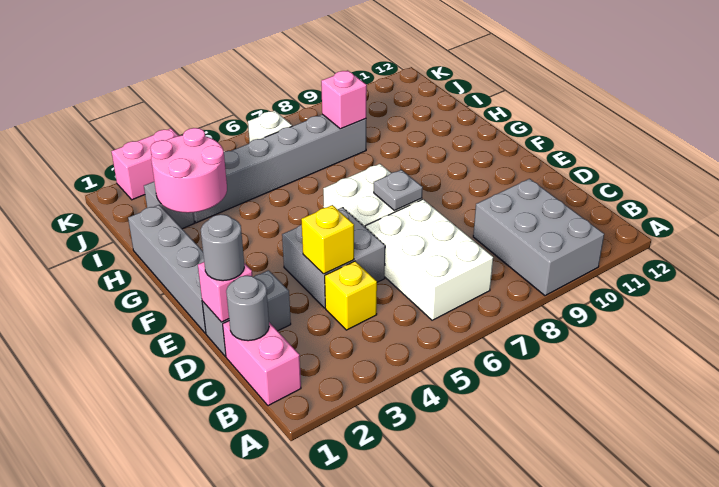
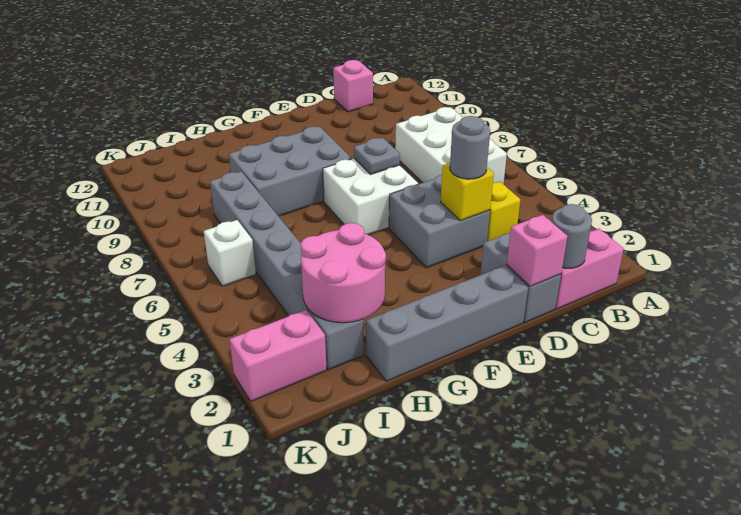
grey brick A9:C10 level 1 -> grey brick F8:H9 level 1
white brick B6:D7 level 1 -> white brick B6:C8 level 1
grey round brick D1 level 3 -> grey round brick D4 level 3
pink brick I8 level 2 -> pink brick C12 level 1
pink brick K2:K3 level 1 -> pink brick J2:K2 level 1

